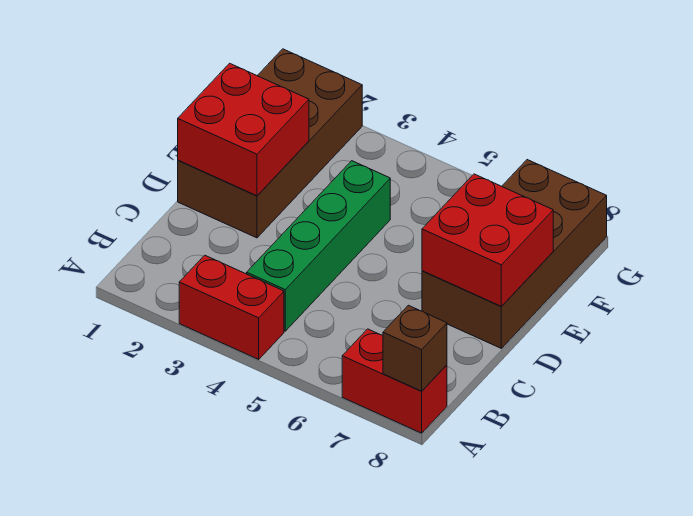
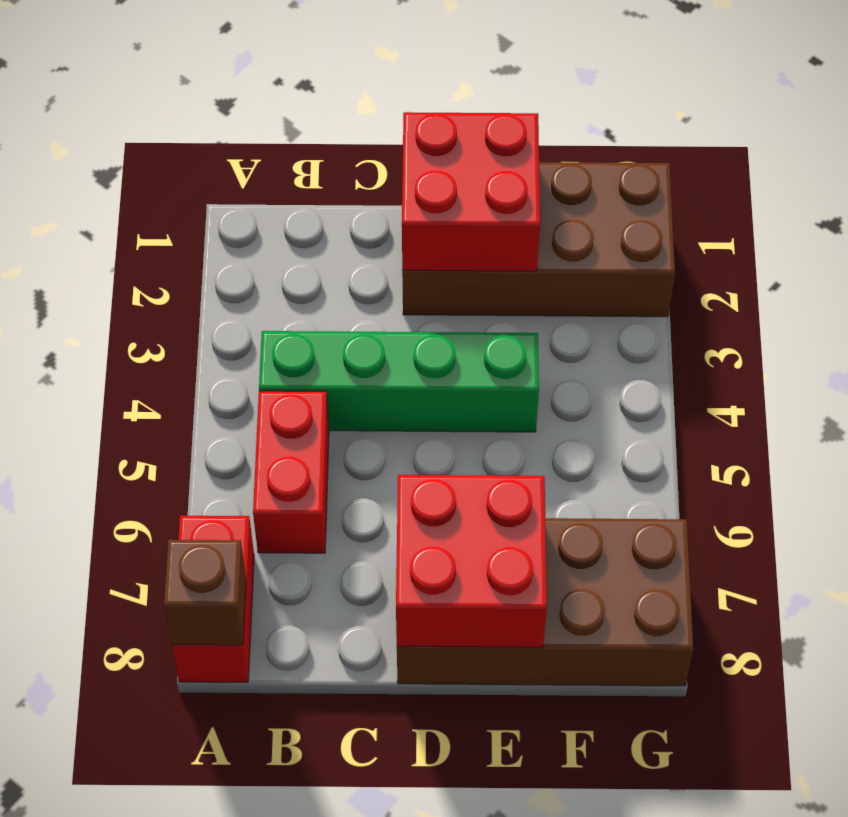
red brick A3:A4 level 1 -> red brick B5:B6 level 1

